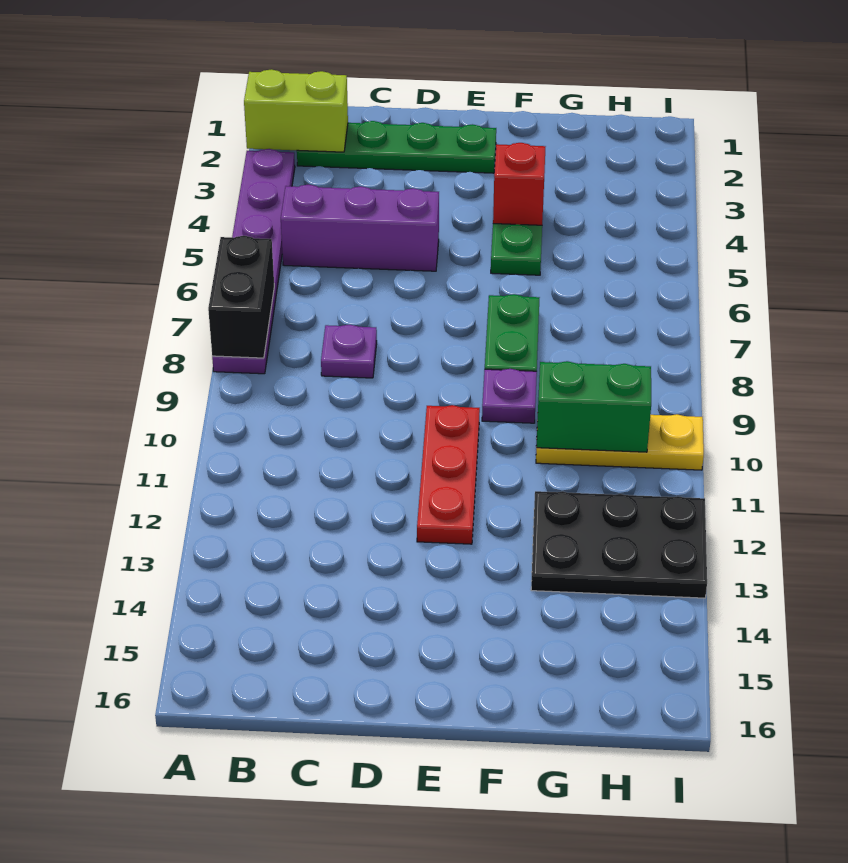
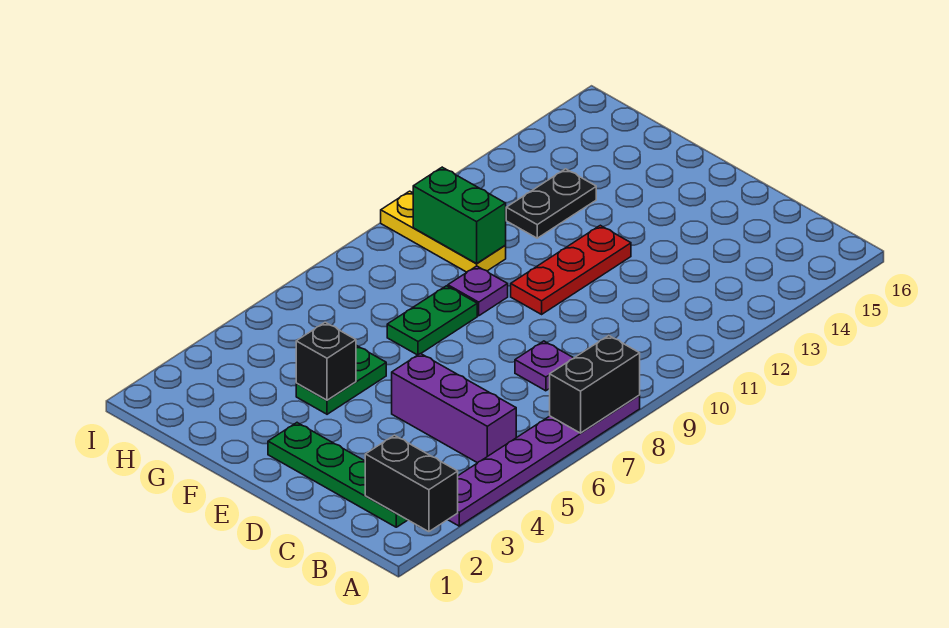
lime brick A2:B2 level 2 -> black brick A2:B2 level 2
red brick F4 level 2 -> black brick F4 level 2
black plate G12:I13 level 1 -> black plate G12:G13 level 1

